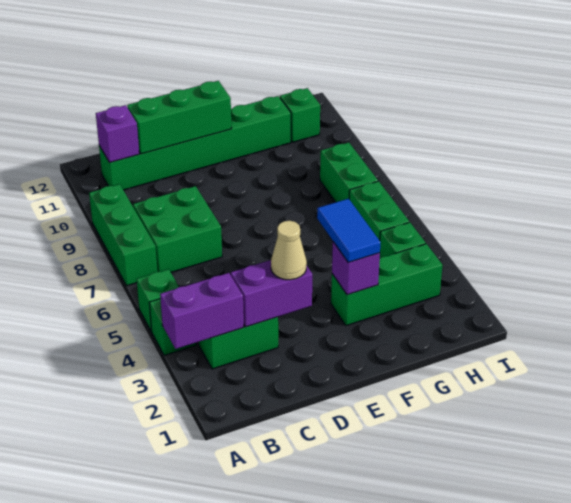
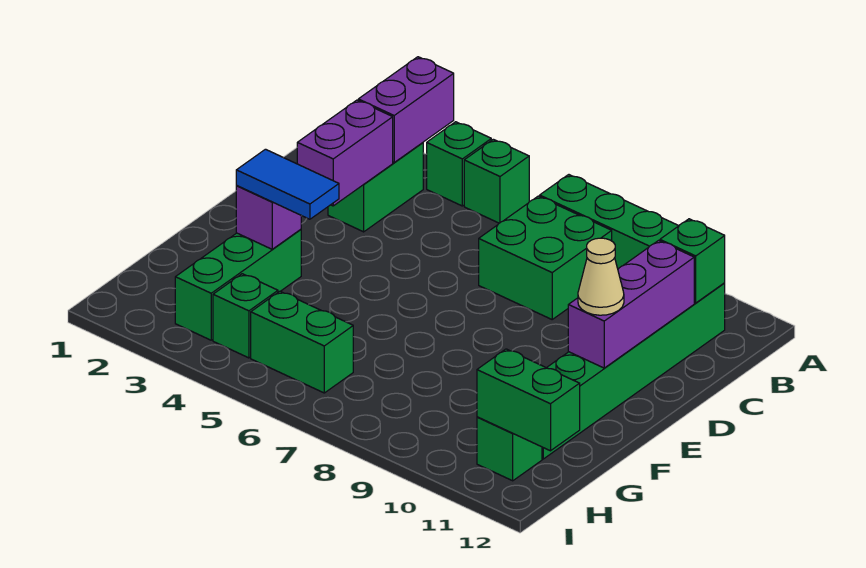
purple brick B11 level 2 -> green brick B11 level 2
green brick C11:E11 level 2 -> purple brick C11:E11 level 2
tan cone D3 level 3 -> tan cone E11 level 3
green brick H7:H8 level 1 -> green brick H11:H12 level 2

